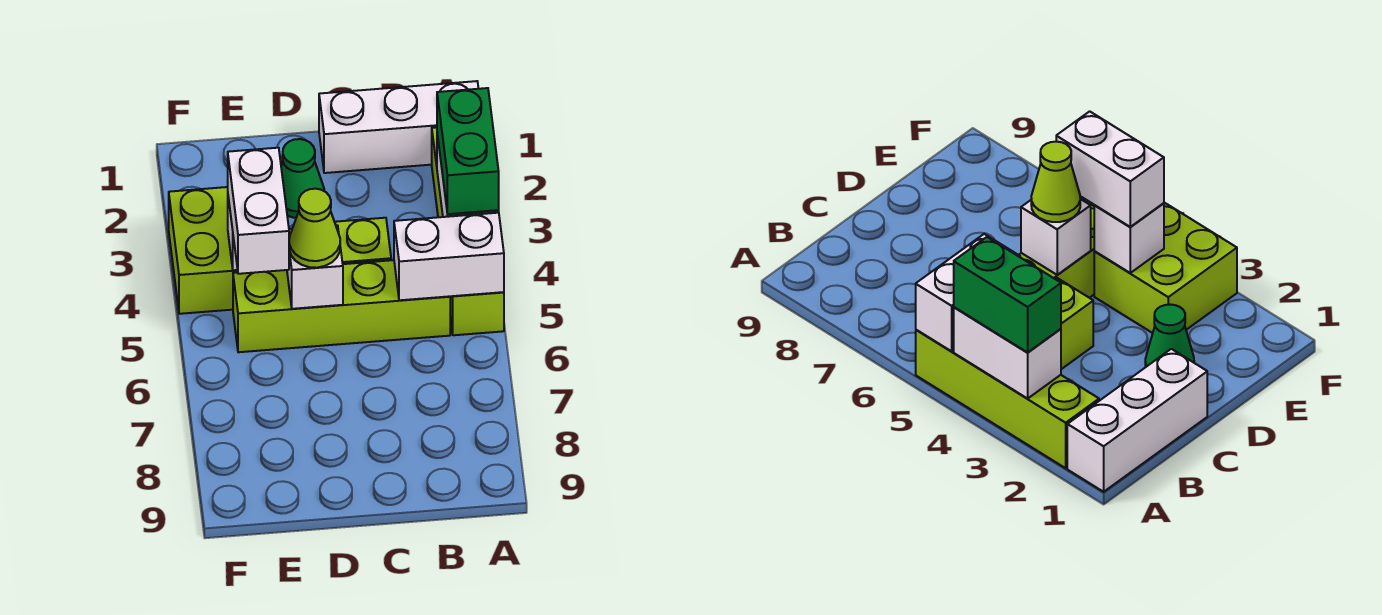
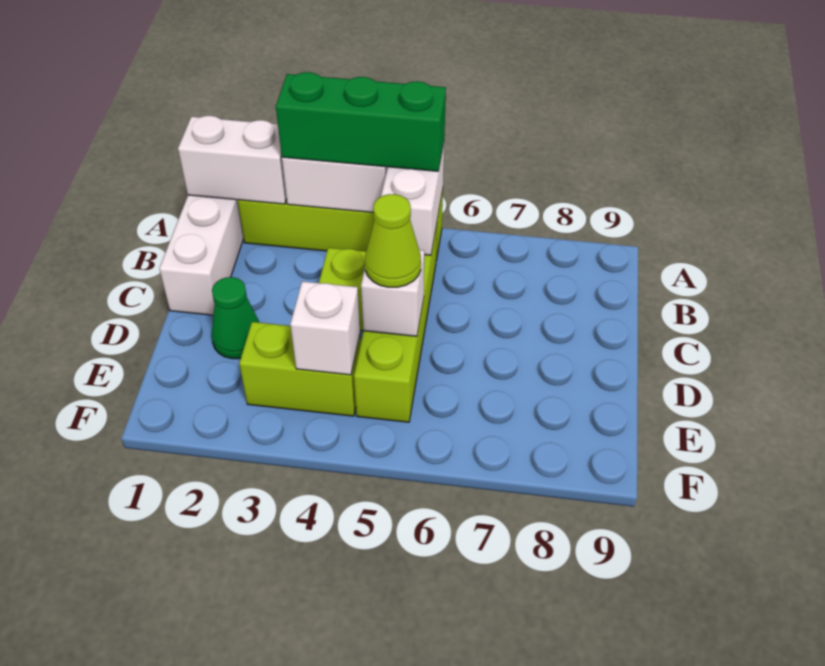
green brick A3:A4 level 3 -> green brick A3:A5 level 3
lime brick E3:F4 level 1 -> lime brick E3:E4 level 1
white brick E4:E5 level 3 -> white brick A1:A2 level 2

